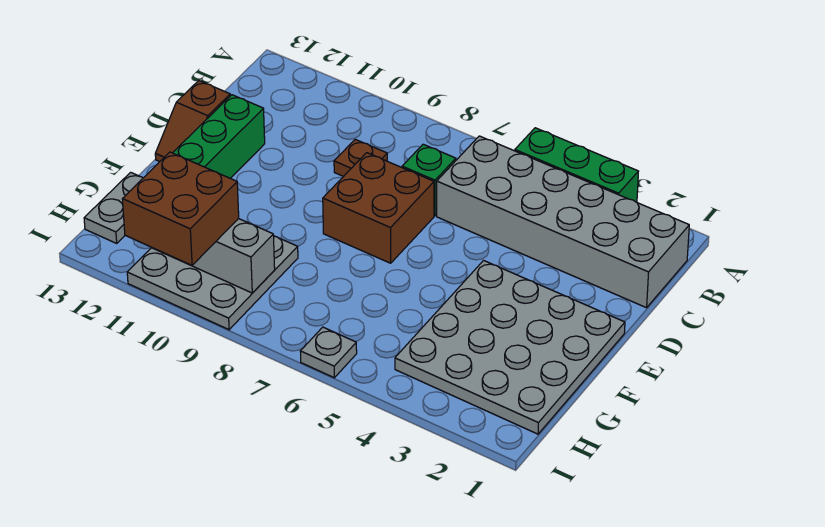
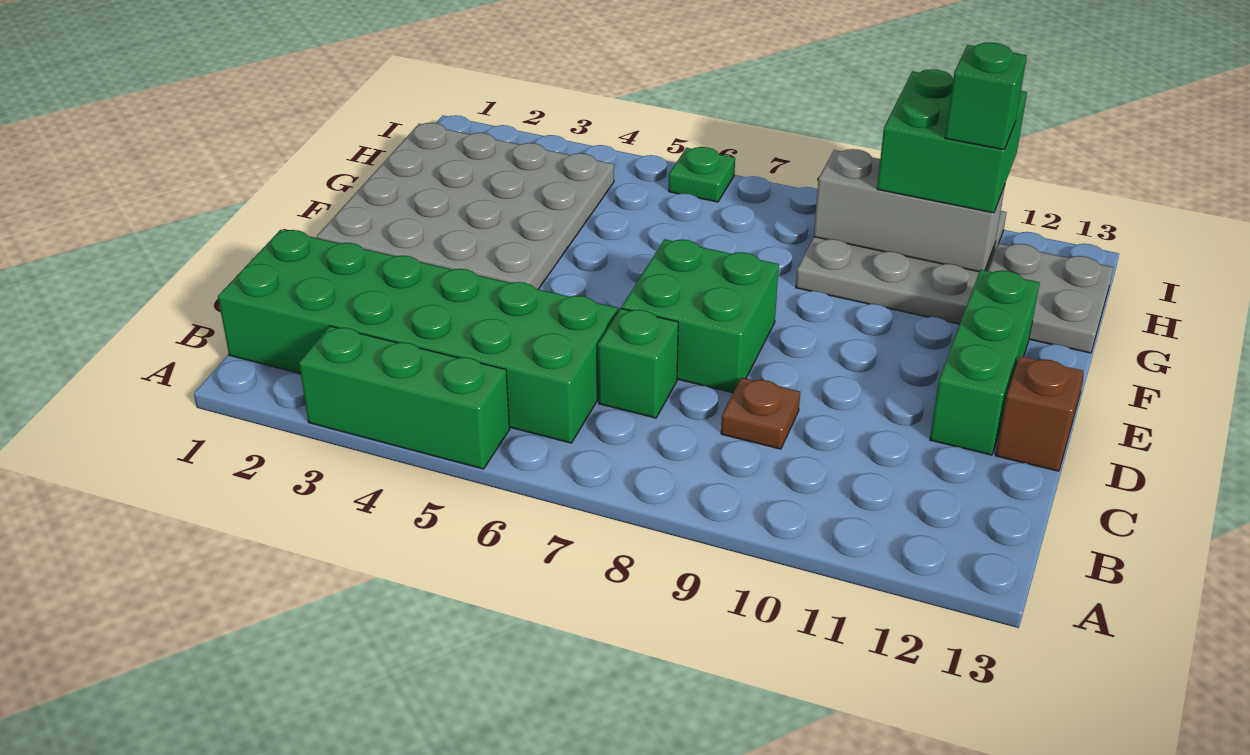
grey brick B1:C6 level 1 -> green brick B1:C6 level 1
brown brick D7:E8 level 1 -> green brick D7:E8 level 1
grey plate G13:H13 level 1 -> grey plate G12:H13 level 1
brown brick H10:I11 level 3 -> green brick H10:I11 level 3
none -> green brick H11 level 4
grey plate I6 level 1 -> green plate I6 level 1

